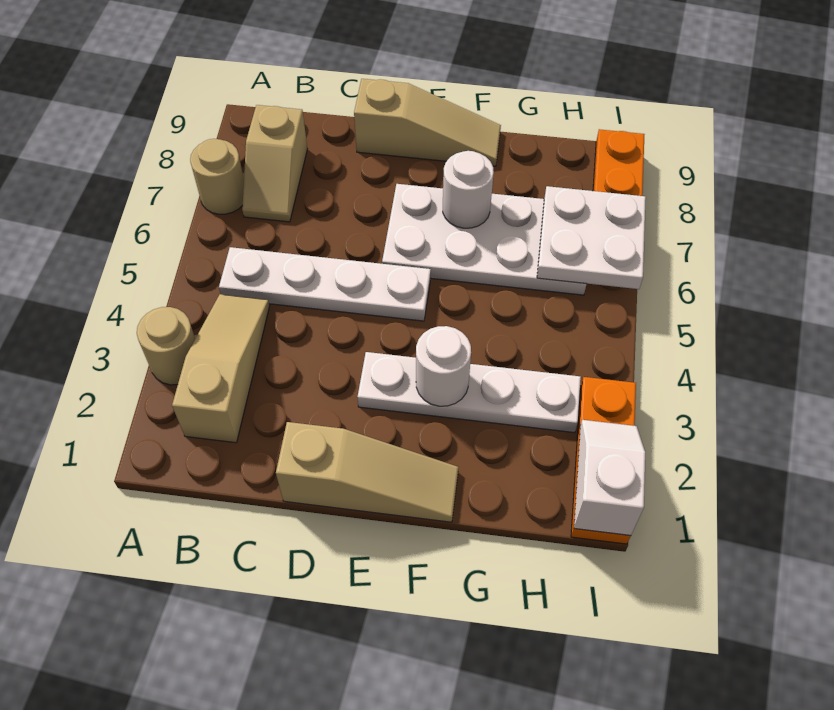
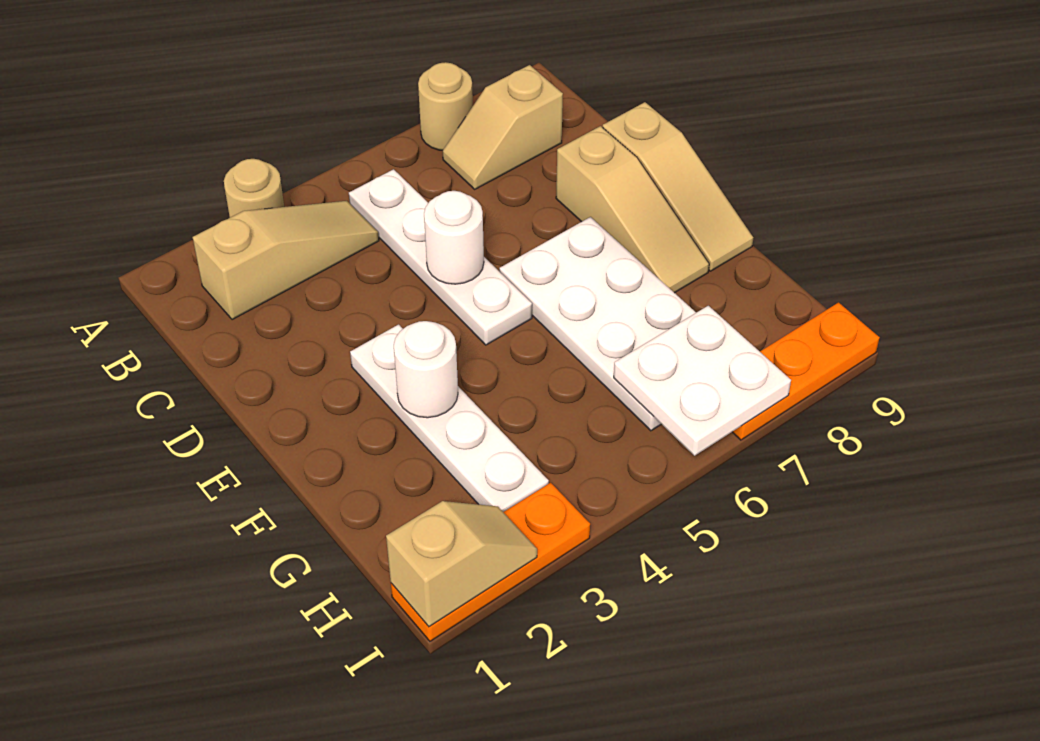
tan slope D1:F1 level 1 top D -> tan slope D8:F8 level 1 top D
white round brick F7 level 2 -> white round brick D5 level 2
white slope I1:I2 level 2 top 1 -> tan slope I1:I2 level 2 top 1

